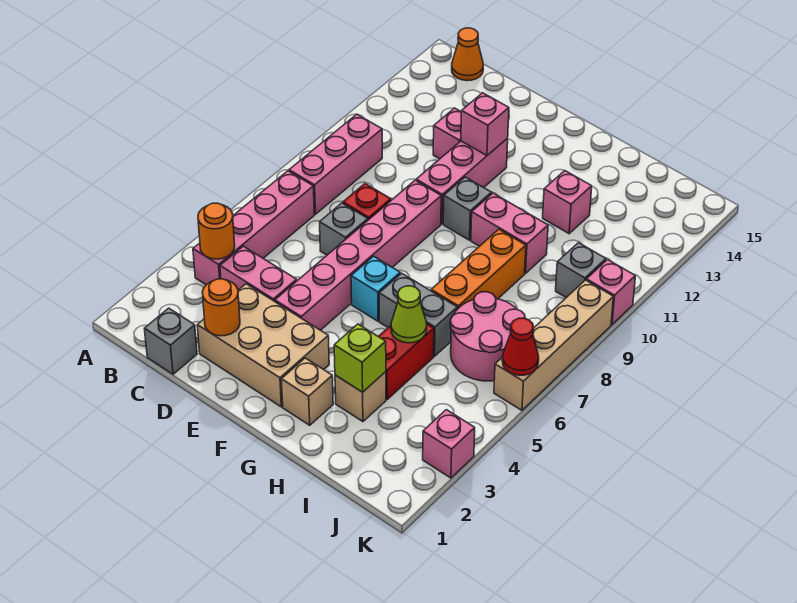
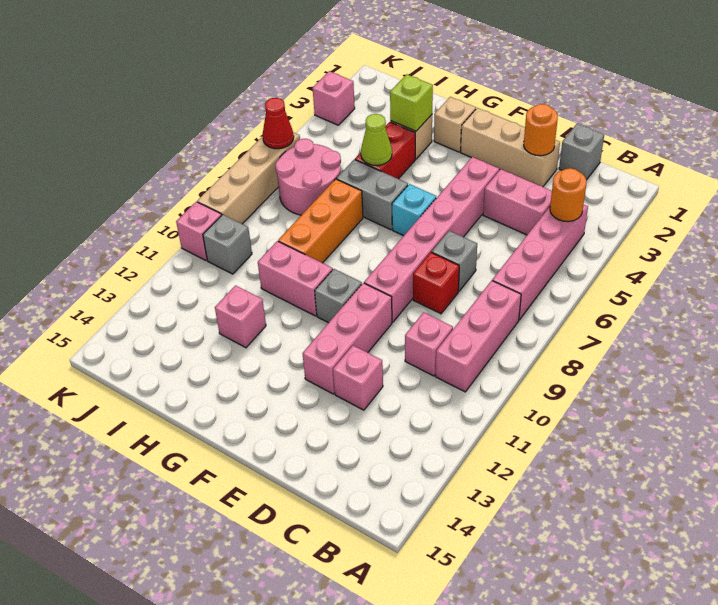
orange cone B15 level 1 -> none
tan brick D2:F3 level 1 -> tan brick D2:F2 level 1
pink brick E12 level 2 -> pink brick C10 level 1

